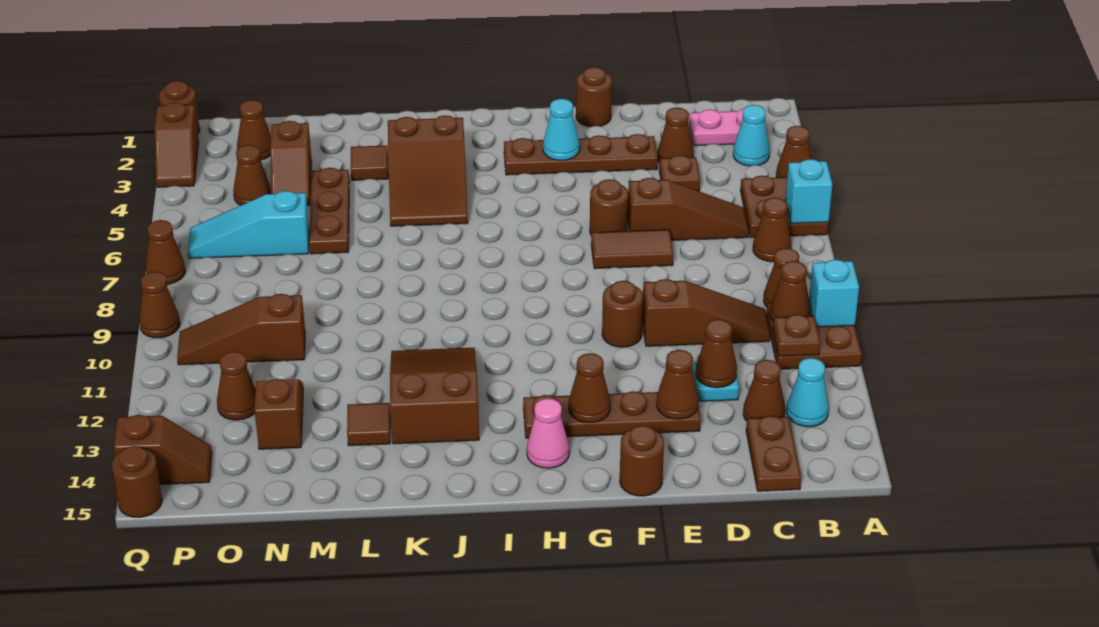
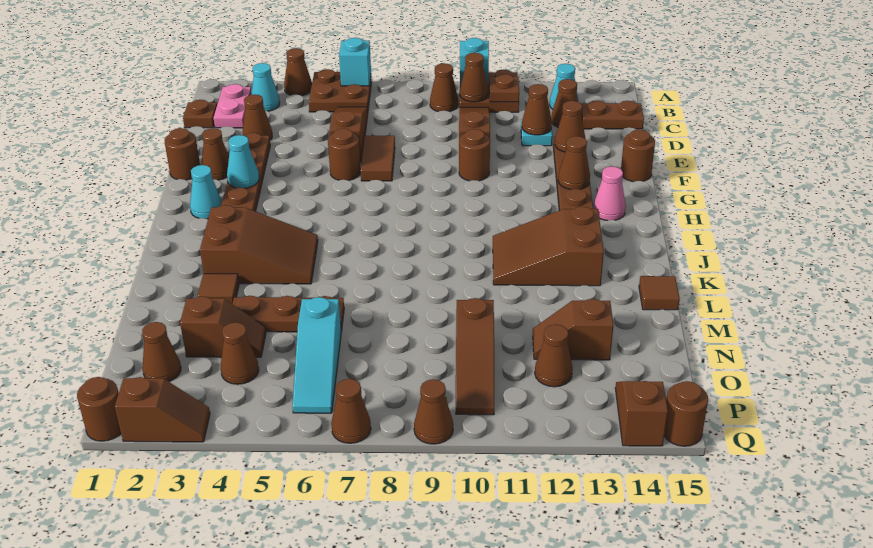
brown cone B7 level 1 -> brown cone F2 level 1
brown plate D4 level 1 -> brown plate C1 level 1
none -> cyan cone H2 level 1
brown tile L13 level 1 -> brown tile L15 level 1

